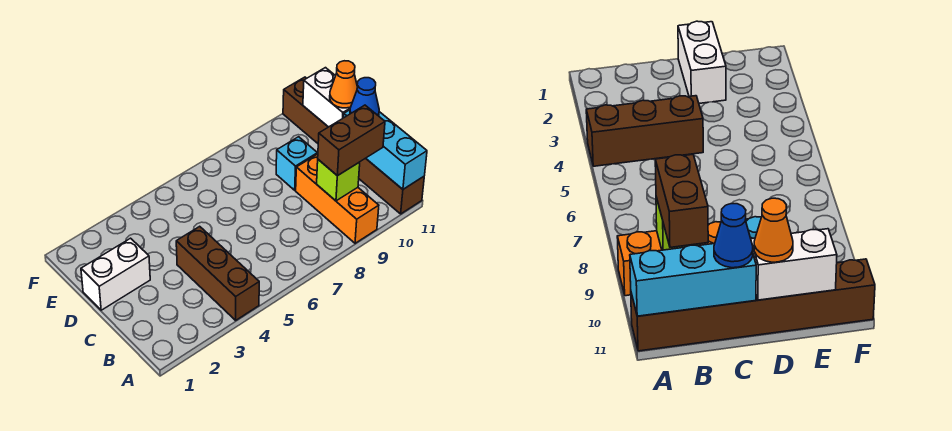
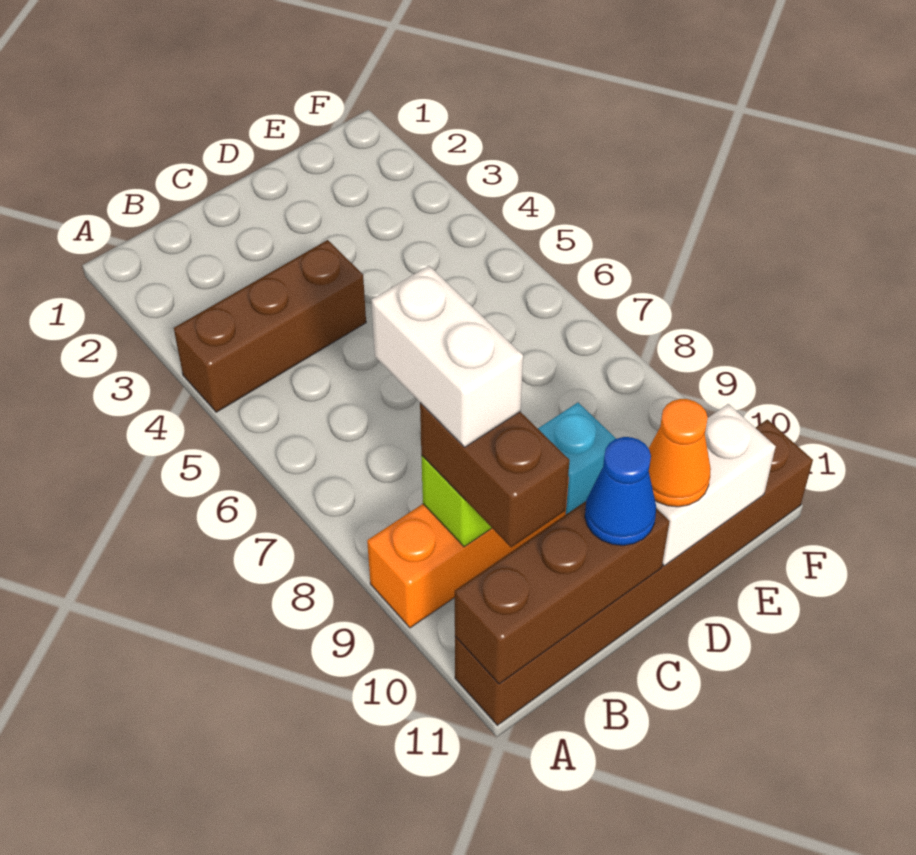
cyan brick A11:C11 level 2 -> brown brick A11:C11 level 2
white brick D1:D2 level 1 -> white brick B8:B9 level 4

